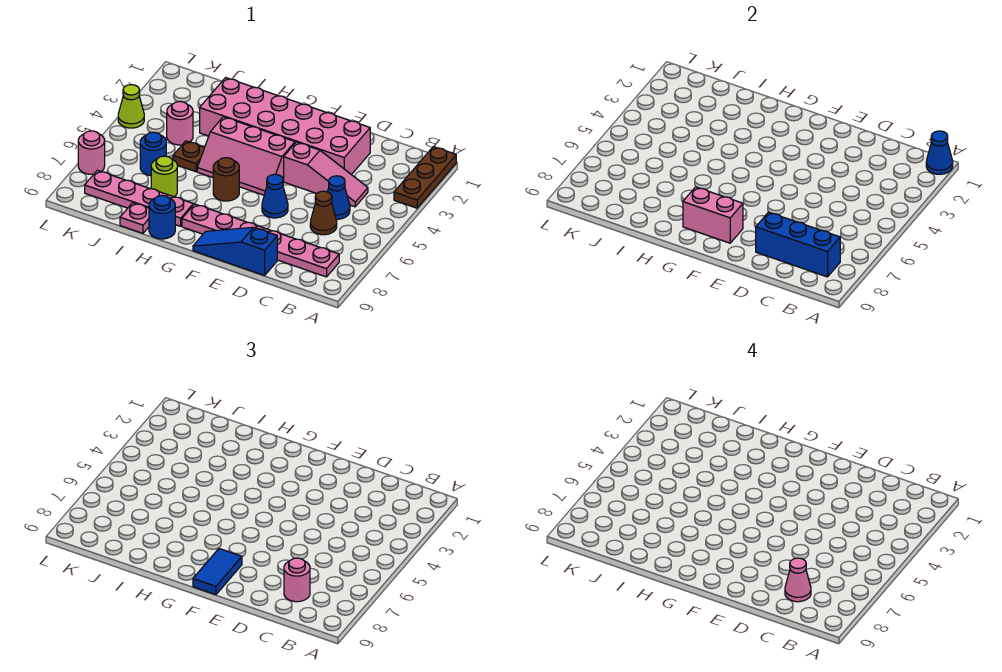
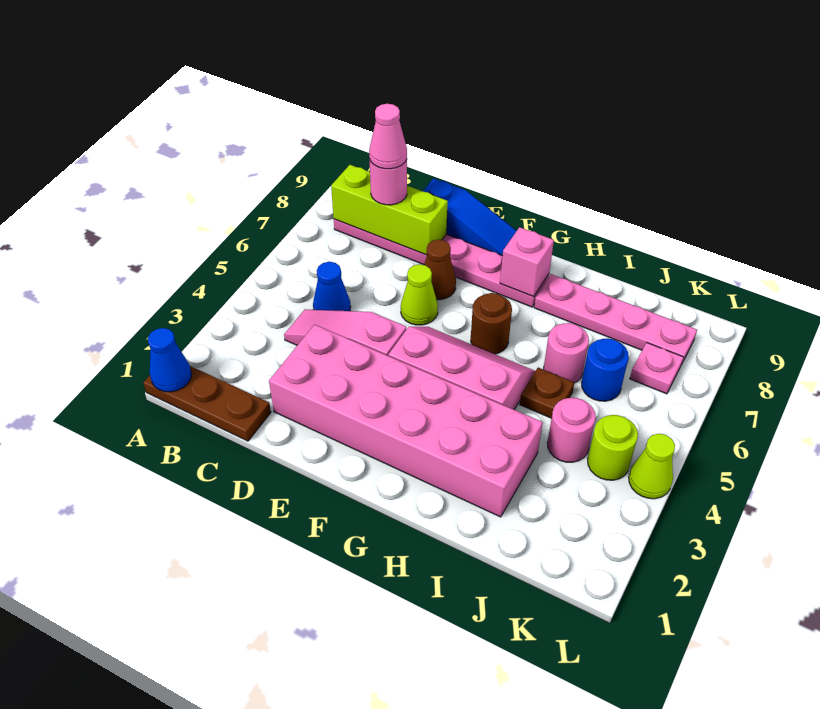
brown plate A1:A3 level 1 -> brown plate A1:C1 level 1
blue brick B8:D8 level 2 -> lime brick B8:D8 level 2
brown cone C6 level 1 -> brown cone E7 level 1
blue cone E6 level 1 -> lime cone E6 level 1
pink brick F8:G8 level 2 -> pink brick G8 level 2
blue tile F8:F9 level 3 -> none
blue round brick H9 level 1 -> none
lime round brick I7 level 1 -> lime round brick K4 level 1
pink plate I9 level 1 -> pink plate K7 level 1
pink round brick L7 level 1 -> pink round brick I6 level 1

